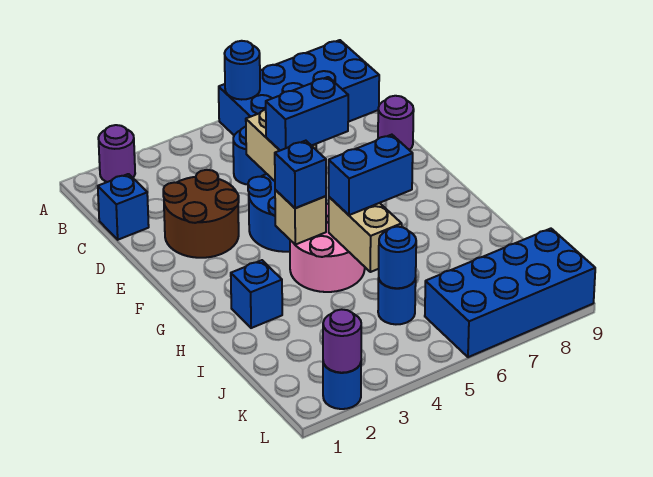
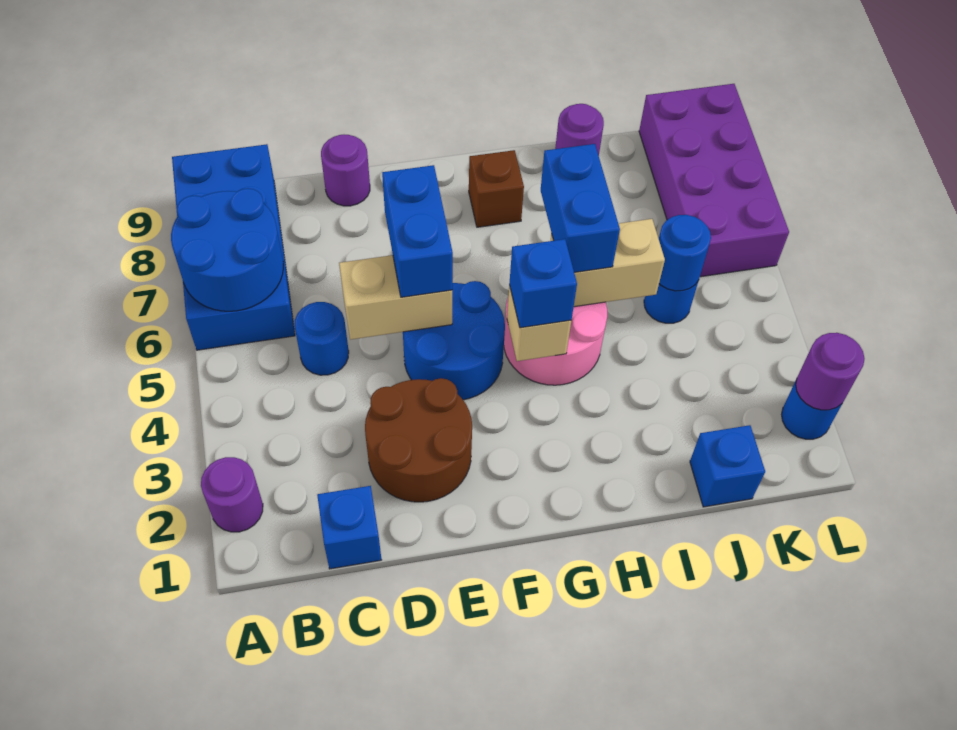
blue round brick A6 level 2 -> blue round brick A6:B7 level 2
none -> brown brick G8 level 1
blue brick H2 level 1 -> blue brick J1 level 1
none -> purple round brick I9 level 1
blue brick K6:L9 level 1 -> purple brick K6:L9 level 1

